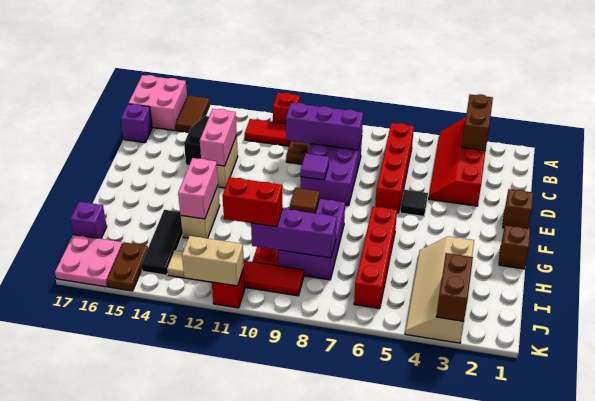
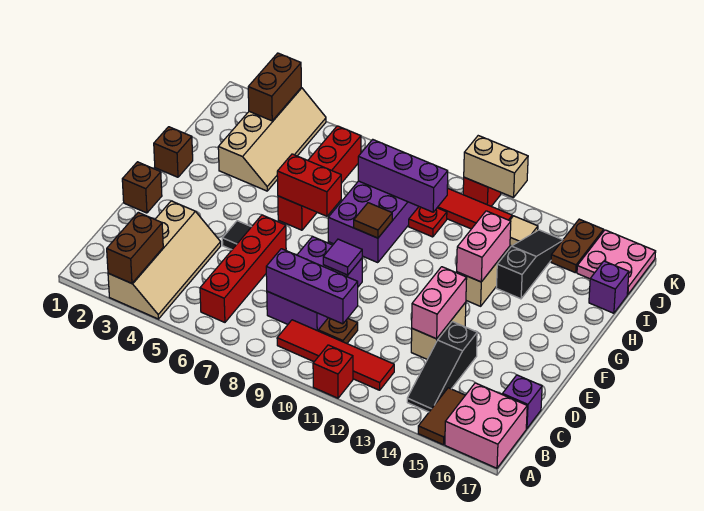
red slope A3:D4 level 1 top 3 -> tan slope A3:D4 level 1 top 3
black tile H14:J14 level 1 -> black slope H14:J14 level 1 top H
red brick I10:I11 level 3 -> red brick G6:G7 level 2

